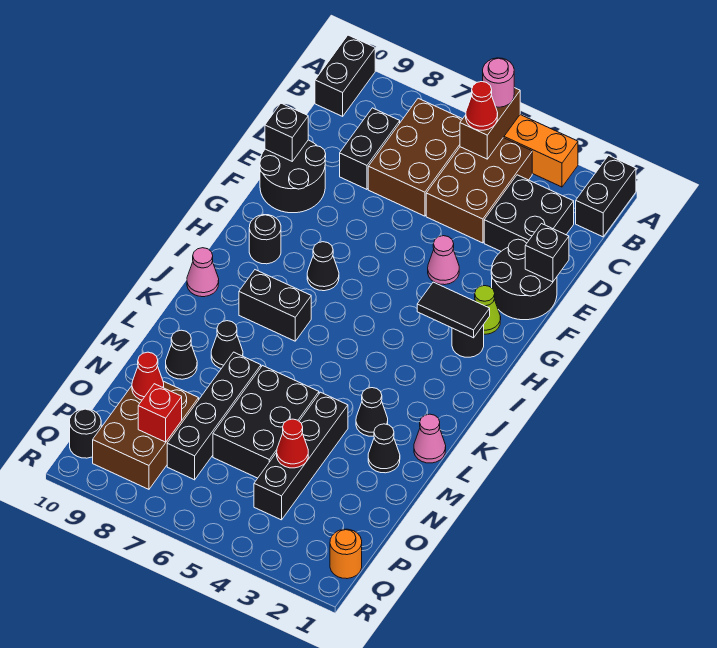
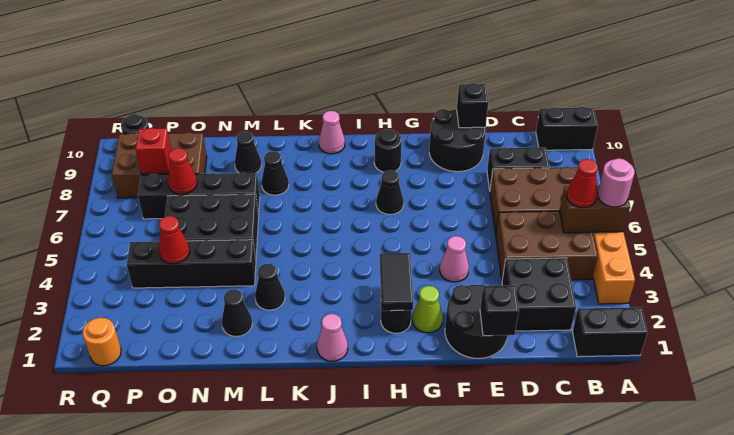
black brick J7:J8 level 1 -> none
pink cone L1 level 1 -> pink cone J1 level 1
red cone O9 level 2 -> red cone O7 level 2

